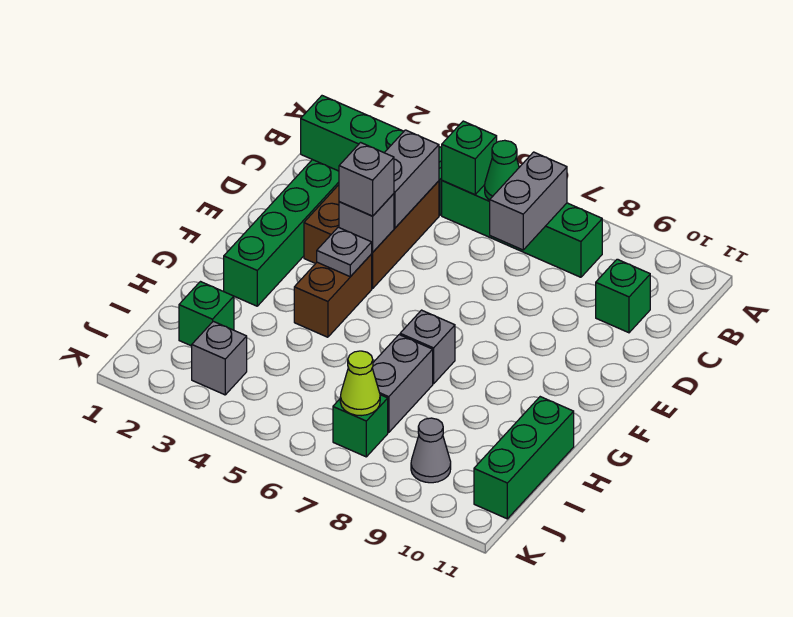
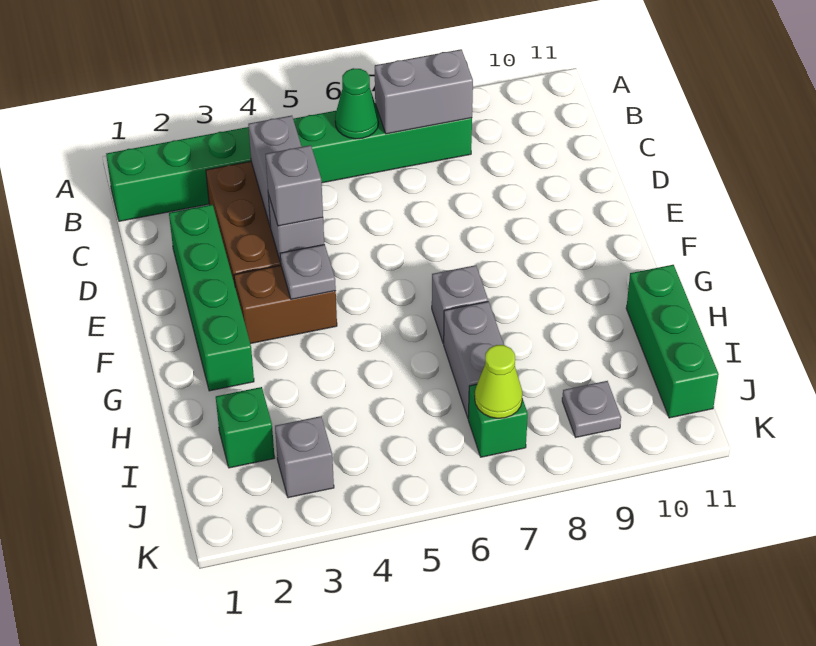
green brick B5 level 2 -> none
grey brick B7:C7 level 2 -> grey brick B7:B8 level 2
green brick C10 level 1 -> none
brown brick F4:G4 level 1 -> brown brick F3:F4 level 1
grey cone J9 level 1 -> grey plate J9 level 1

